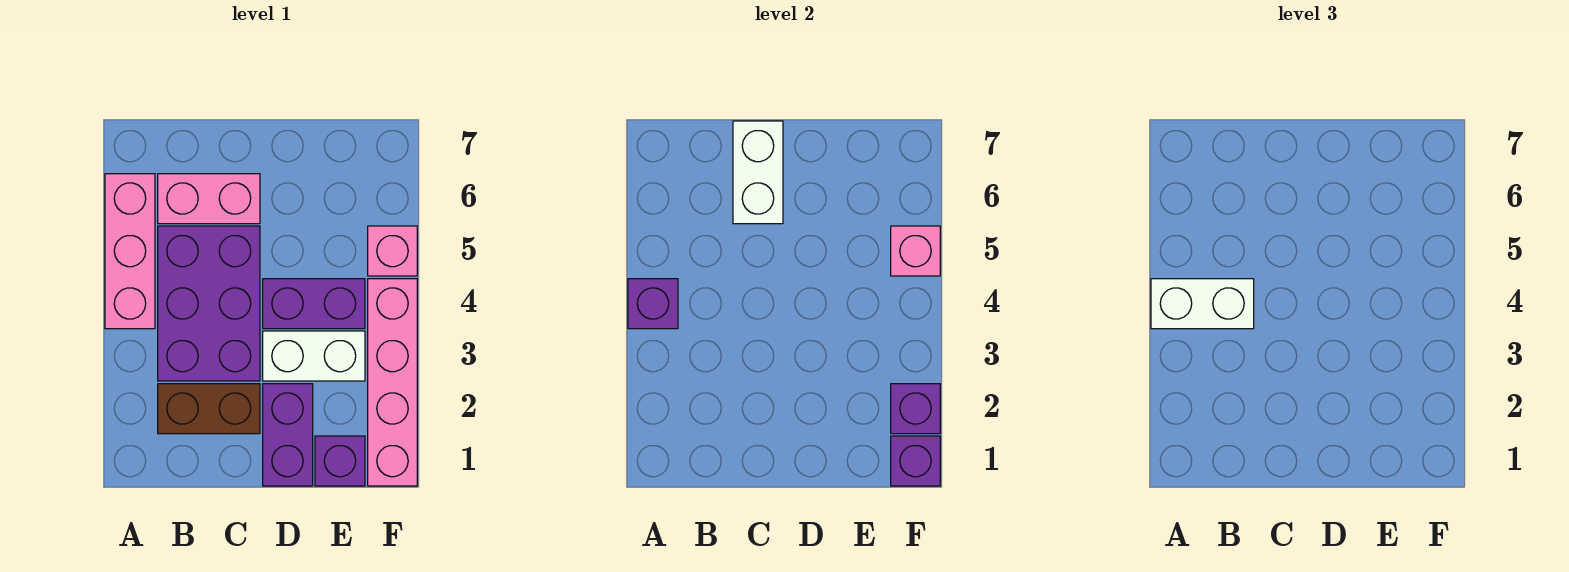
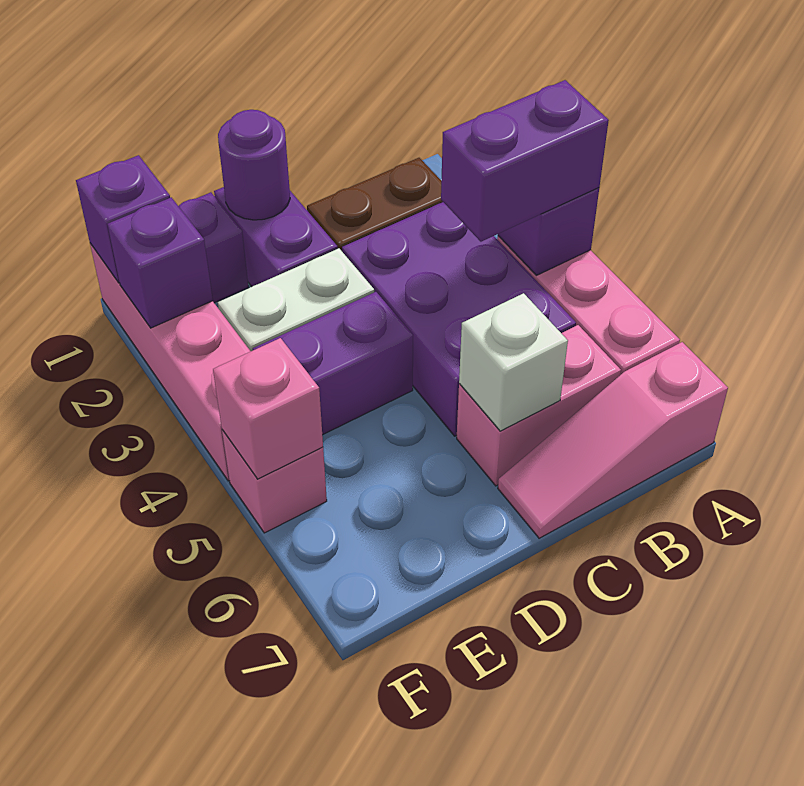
white brick A4:B4 level 3 -> purple brick A4:B4 level 3
none -> pink slope A7:C7 level 1 top A
white brick C6:C7 level 2 -> white brick C6 level 2
none -> purple round brick D1 level 2

